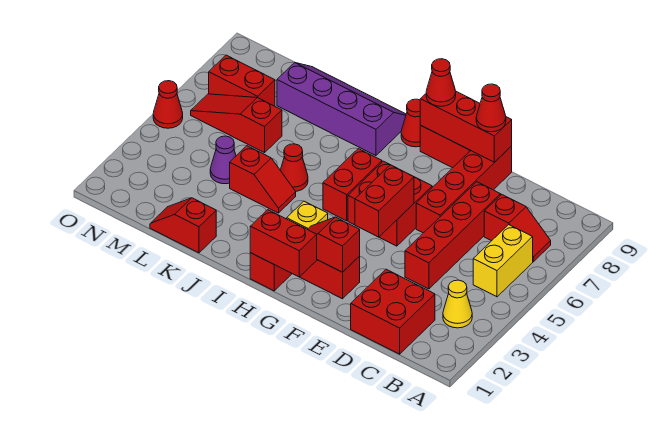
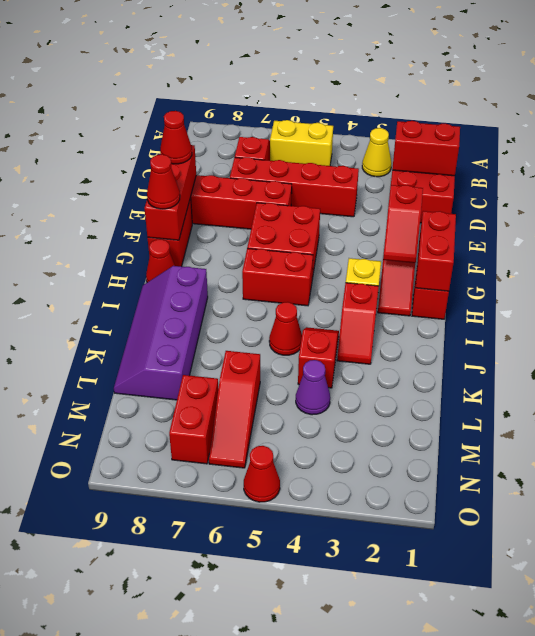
red brick F4:F5 level 2 -> red brick C1:C2 level 2
red slope K1:L1 level 1 top K -> red slope I3:J3 level 1 top I

